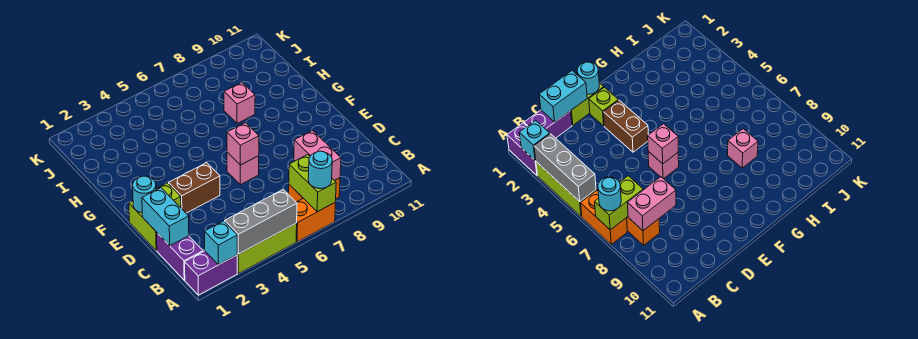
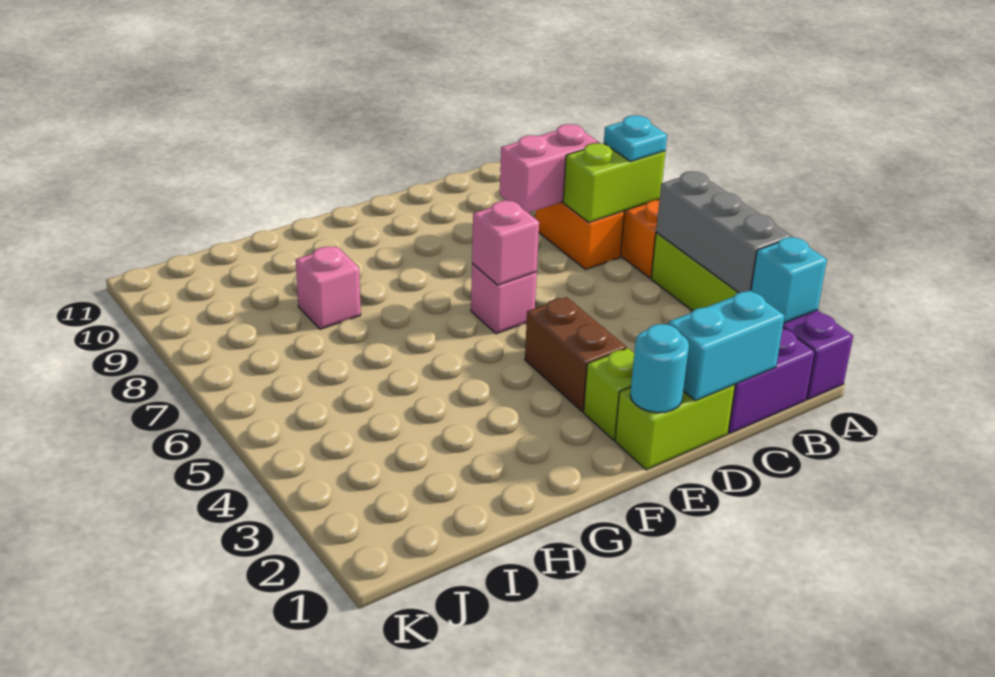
cyan round brick A7 level 3 -> cyan plate A7 level 3

